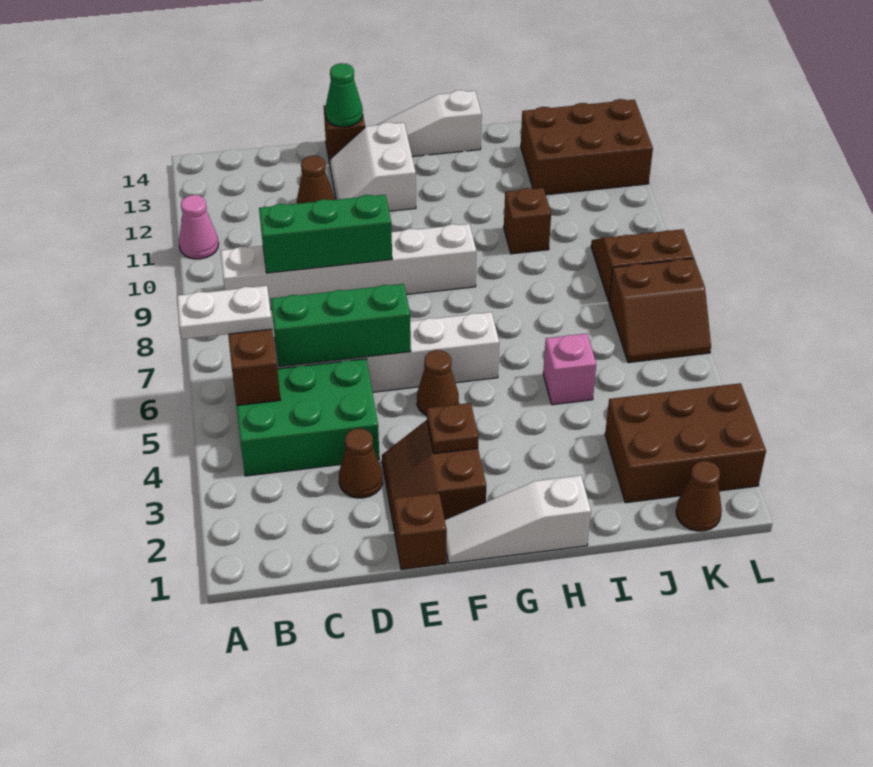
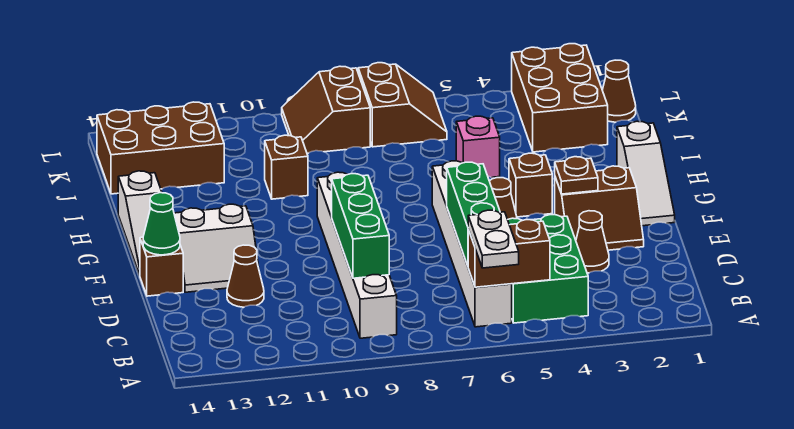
pink cone A11 level 1 -> none
brown brick E1 level 1 -> brown brick G4 level 1
brown brick J12:L13 level 1 -> brown brick J12:K14 level 1

